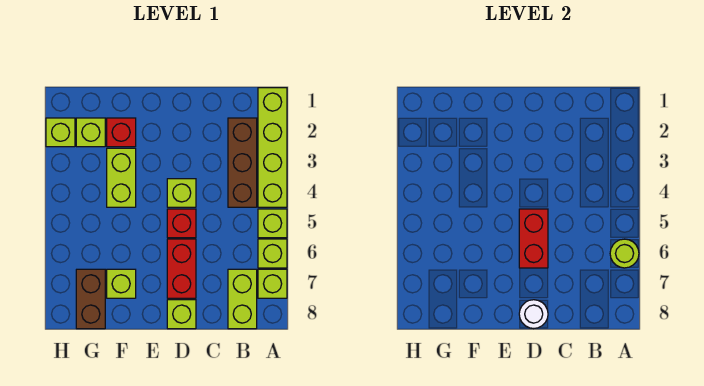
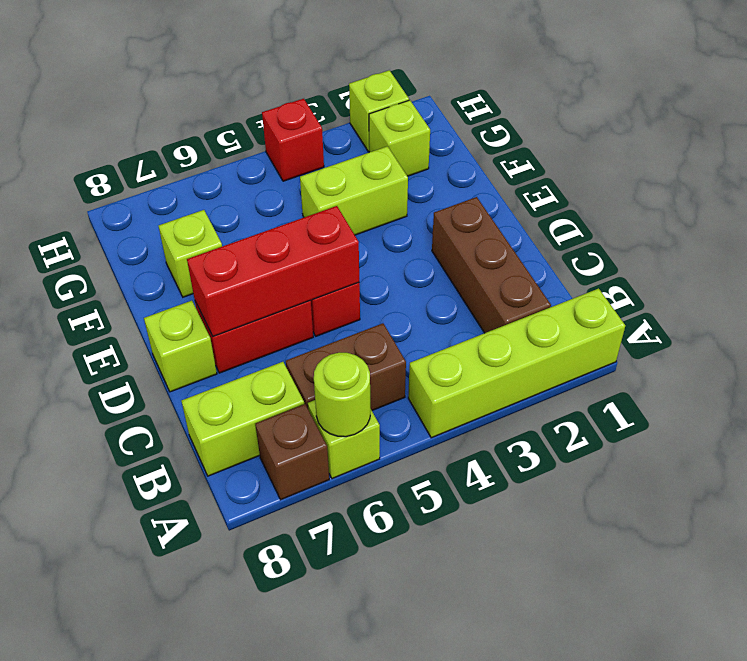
lime brick A5 level 1 -> none
lime brick A7 level 1 -> brown brick A7 level 1
brown brick B2:B4 level 1 -> brown brick B2:D2 level 1
lime brick D4 level 1 -> none
red brick D5:D6 level 2 -> red brick D5:D7 level 2
white round brick D8 level 2 -> none
red brick F2 level 1 -> red brick H4 level 1
brown brick G7:G8 level 1 -> brown brick B5:B6 level 1

